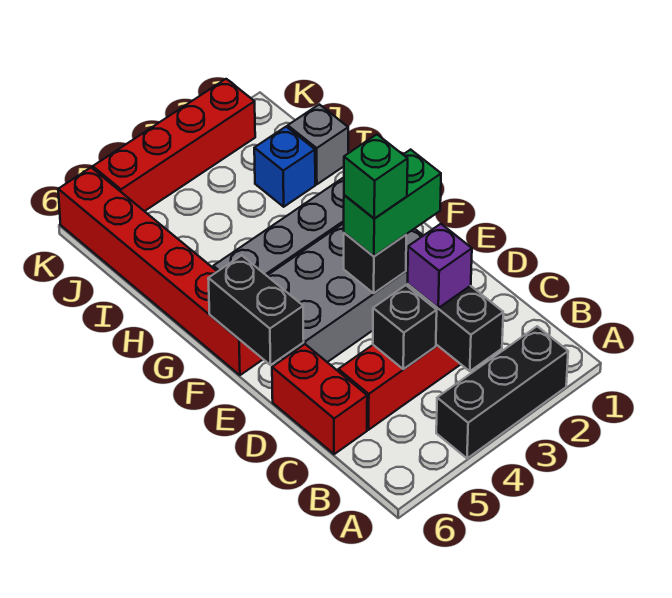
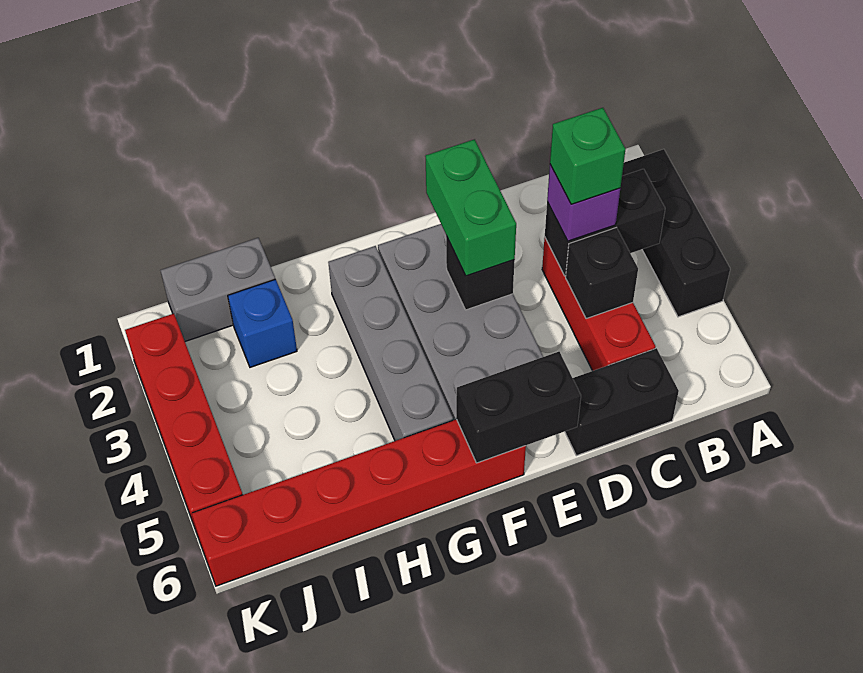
red brick C6:D6 level 1 -> black brick C6:D6 level 1
green brick E3 level 4 -> green brick C3 level 4
grey brick I1 level 1 -> grey brick I1:J1 level 1

